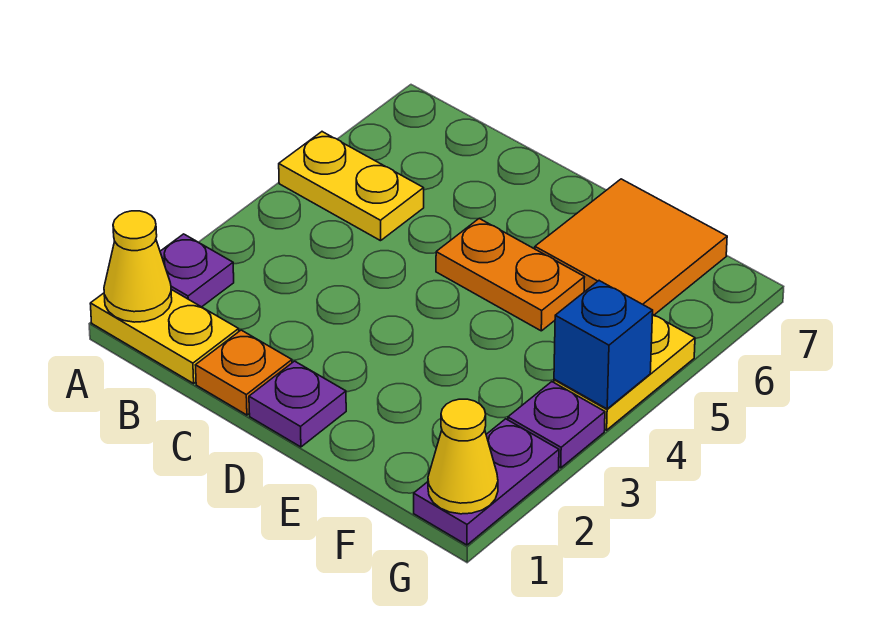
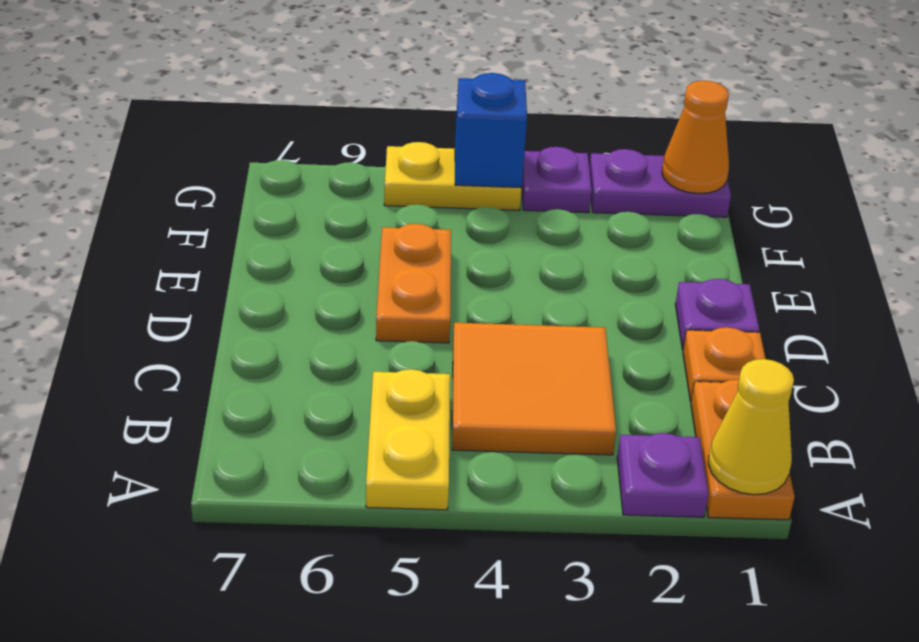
yellow plate A1:B1 level 1 -> orange plate A1:B1 level 1
orange tile E6:F7 level 1 -> orange tile B3:C4 level 1
yellow cone G1 level 2 -> orange cone G1 level 2

